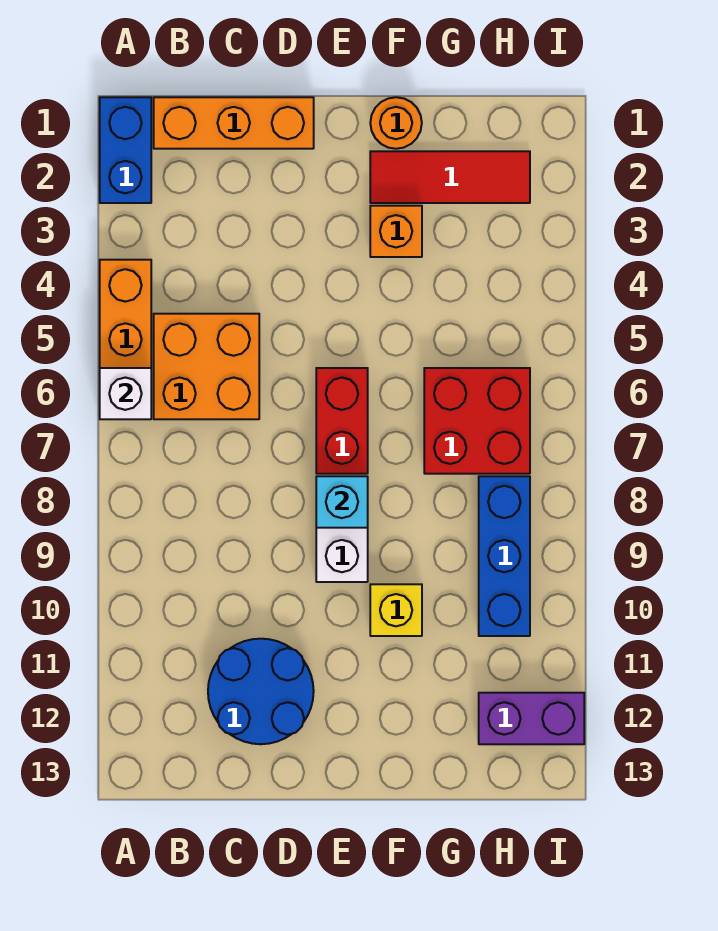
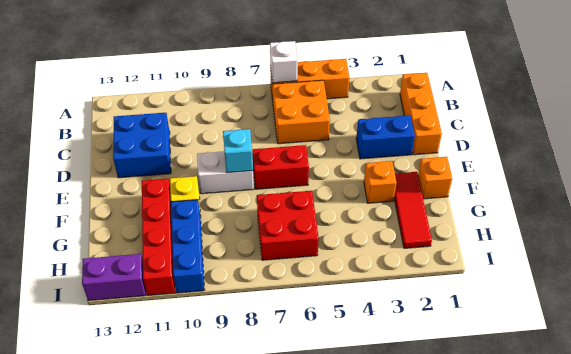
blue brick A1:A2 level 1 -> blue brick D2:D3 level 1
blue round brick C11:D12 level 1 -> blue brick C11:D12 level 1
orange round brick F1 level 1 -> orange brick F1 level 1
none -> red brick F11:I11 level 1
blue brick H8:H10 level 1 -> blue brick G10:I10 level 1
purple brick H12:I12 level 1 -> purple brick I12:I13 level 1

